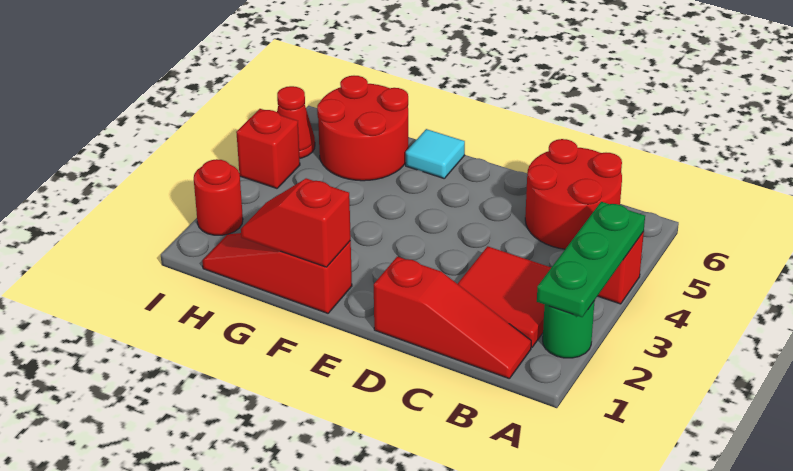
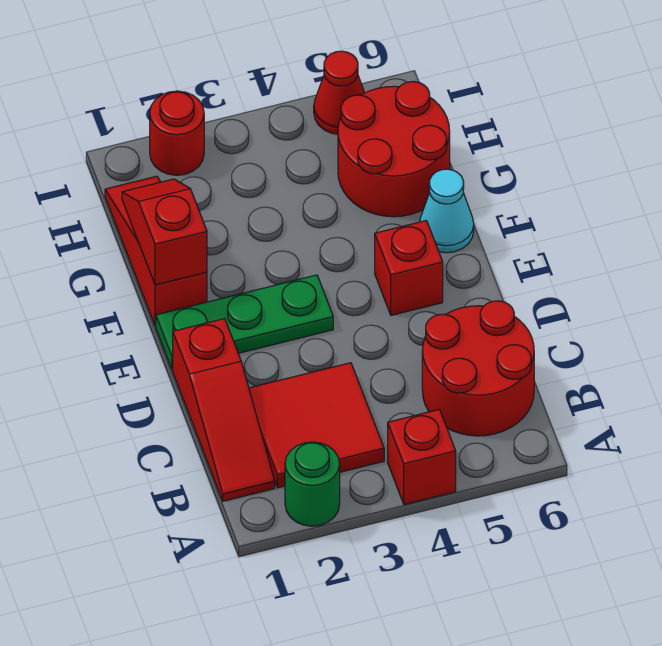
green plate A2:A4 level 2 -> green plate E1:E3 level 1
cyan tile F6 level 1 -> cyan cone F6 level 1
red brick I4 level 1 -> red brick E5 level 1

